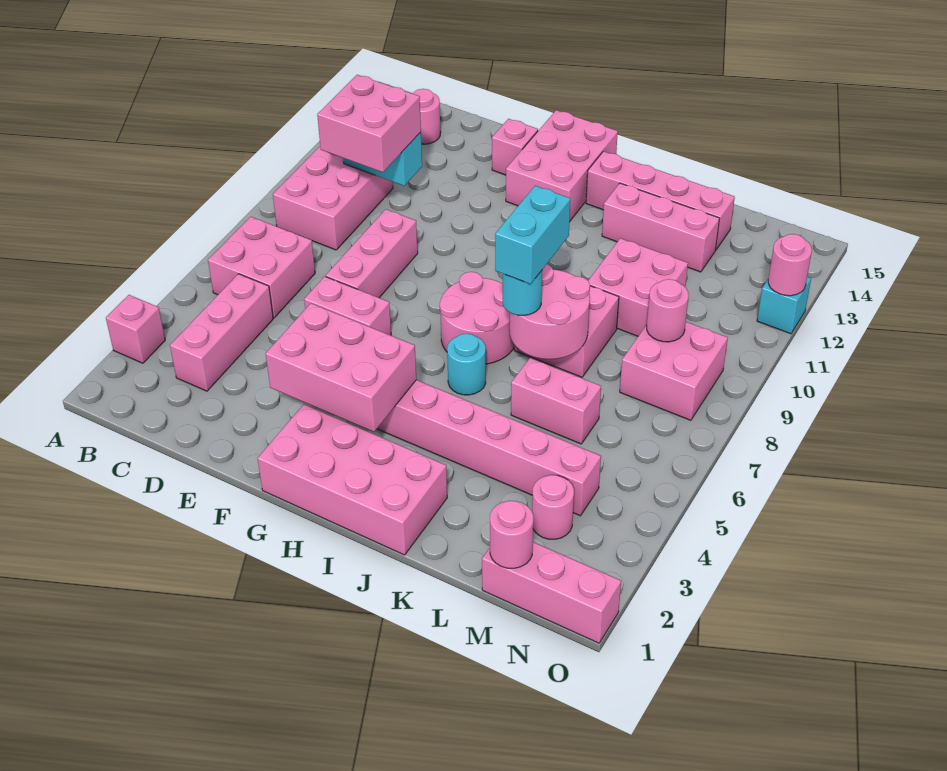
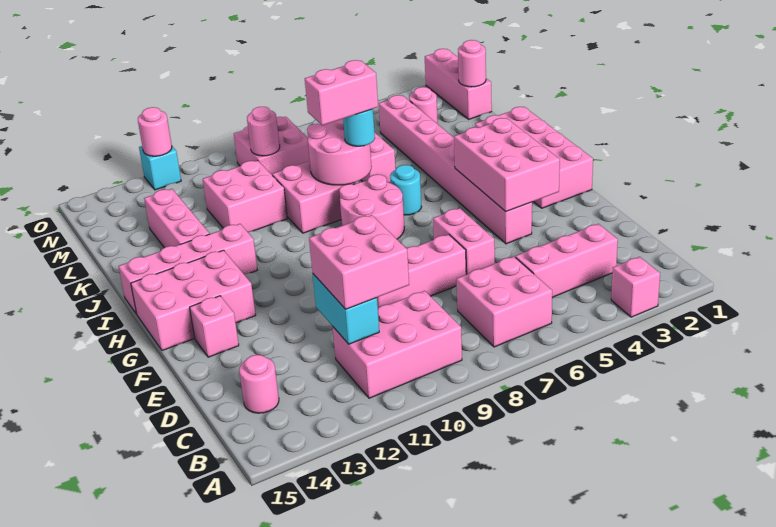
pink brick I14:L14 level 1 -> pink brick I12:I15 level 1
cyan brick J7:J8 level 4 -> pink brick J7:J8 level 4

